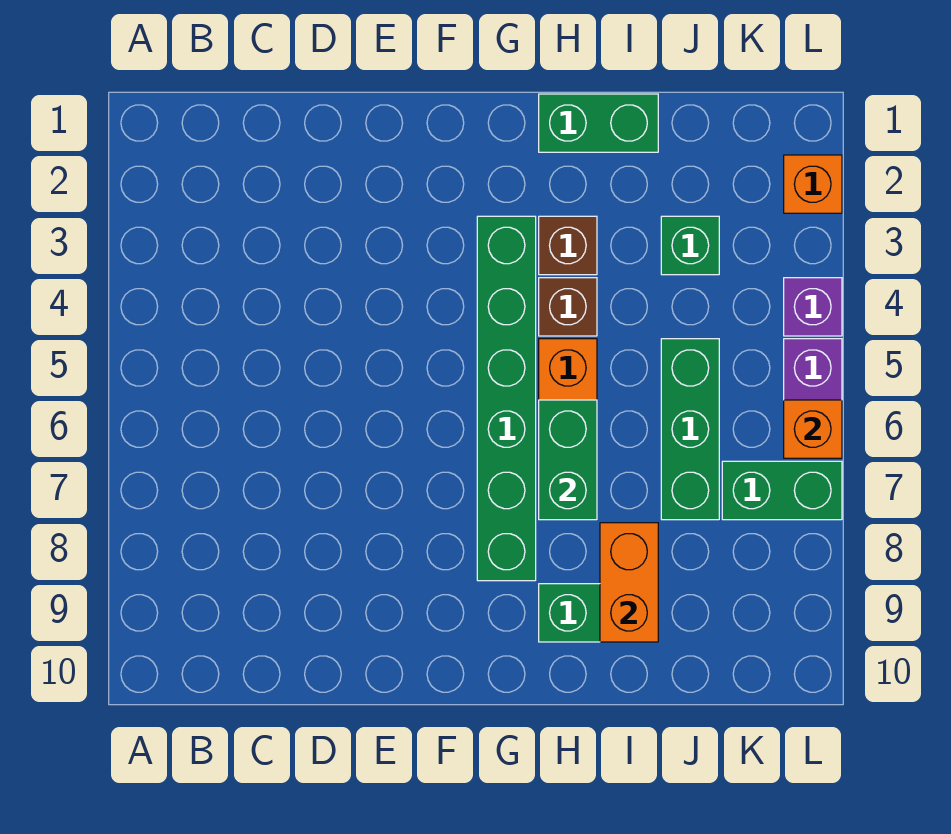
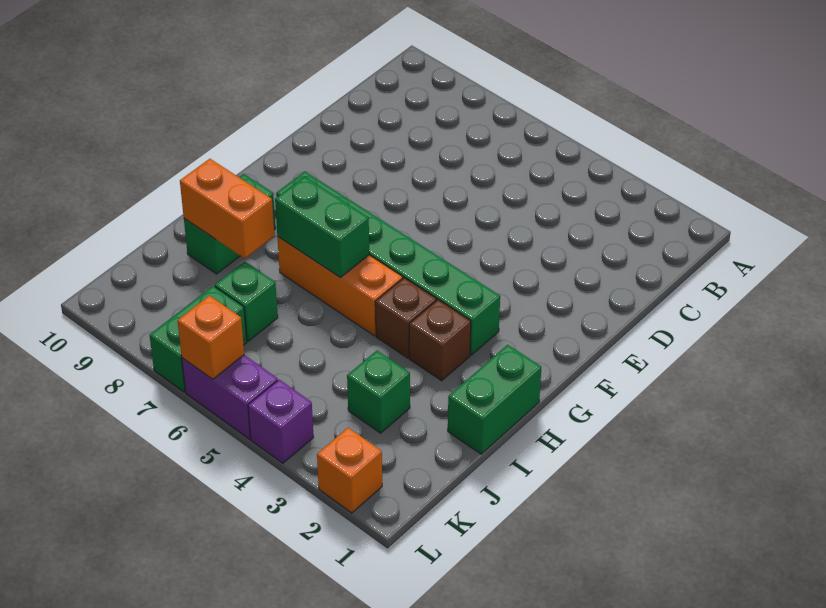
green brick J5:J7 level 1 -> green brick J7 level 1

